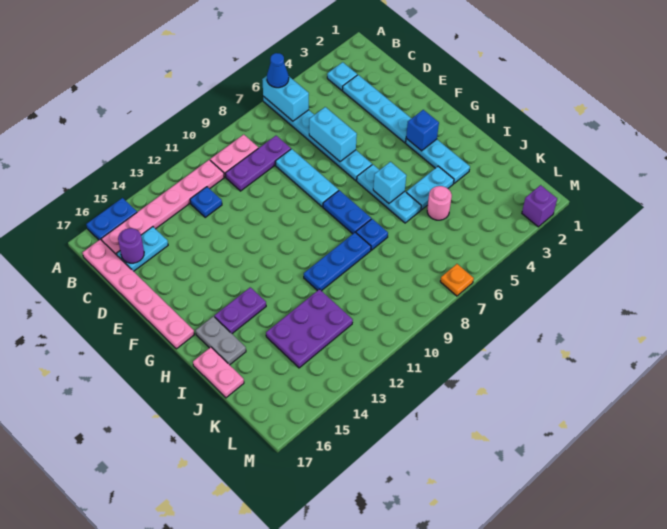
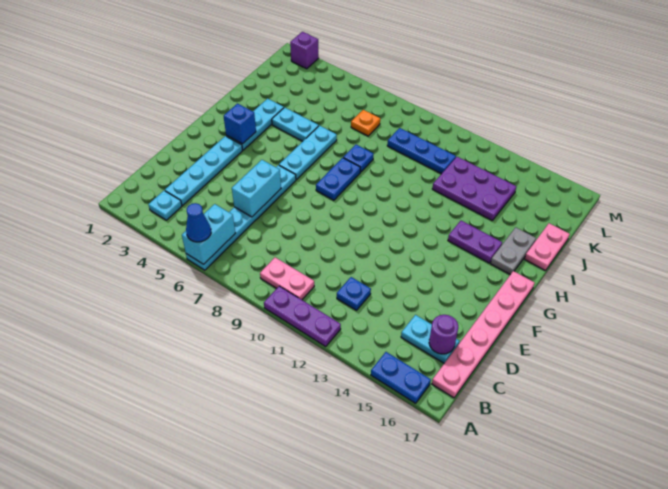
pink plate B11:B16 level 1 -> none
purple plate C8:C10 level 1 -> purple plate A10:A12 level 1
cyan plate D8:F8 level 1 -> none
cyan brick H6 level 2 -> none
blue plate I9:I11 level 1 -> blue plate K9:K11 level 1
pink round brick J5 level 1 -> none
orange plate M7 level 1 -> orange plate K7 level 1

